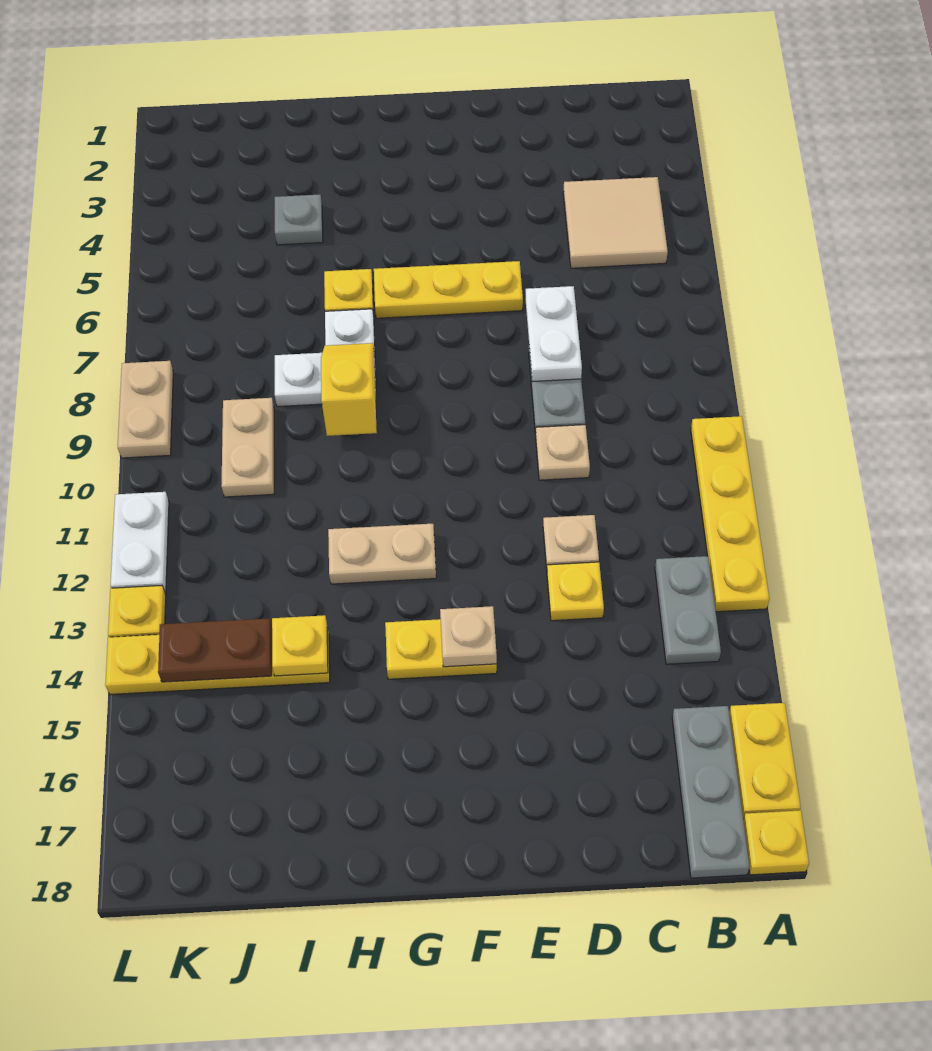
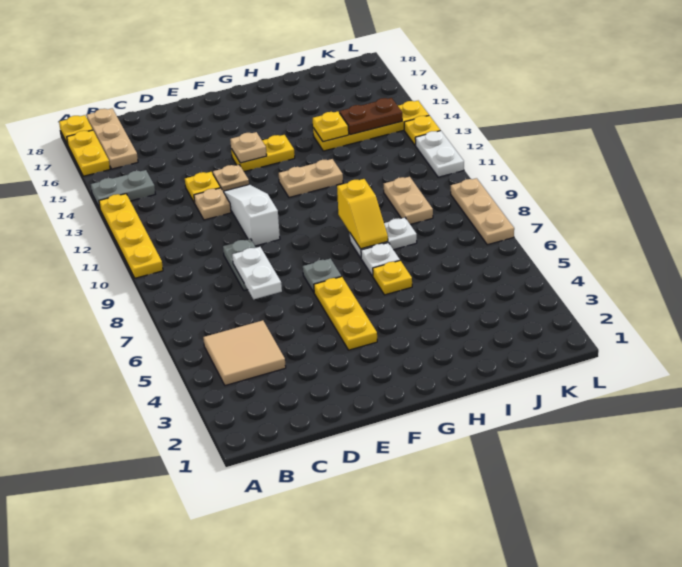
grey plate B13:B14 level 1 -> grey plate A14:B14 level 1
grey plate B16:B18 level 1 -> tan plate B16:B18 level 1
tan plate D10 level 1 -> tan plate E13 level 1
yellow plate E6:G6 level 1 -> yellow plate F4:F6 level 1
none -> white slope E10:E12 level 1 top 10
grey plate I4 level 1 -> grey plate F7 level 1
tan plate L8:L9 level 1 -> tan plate L7:L9 level 1

